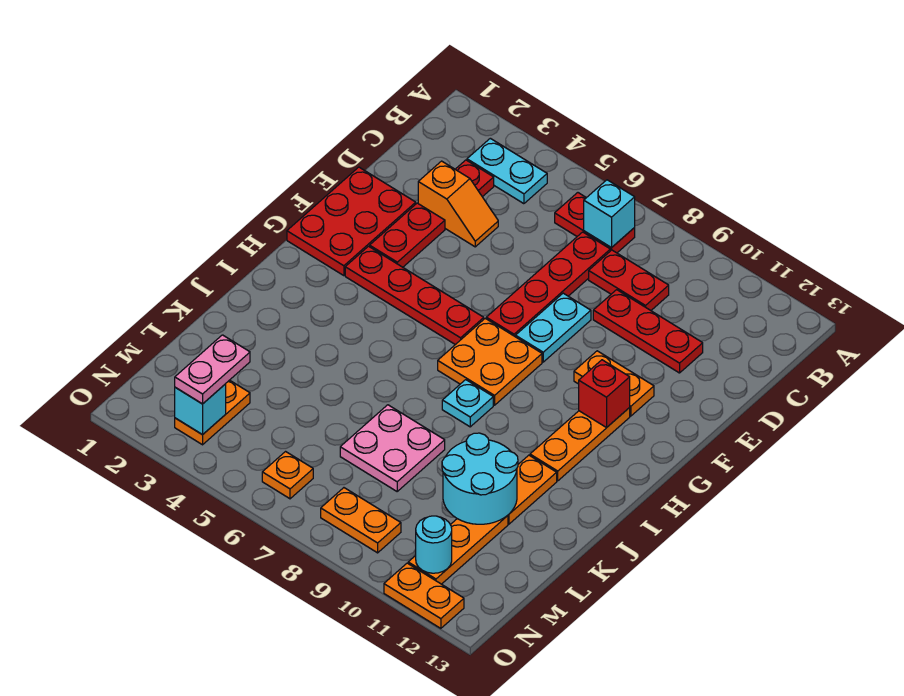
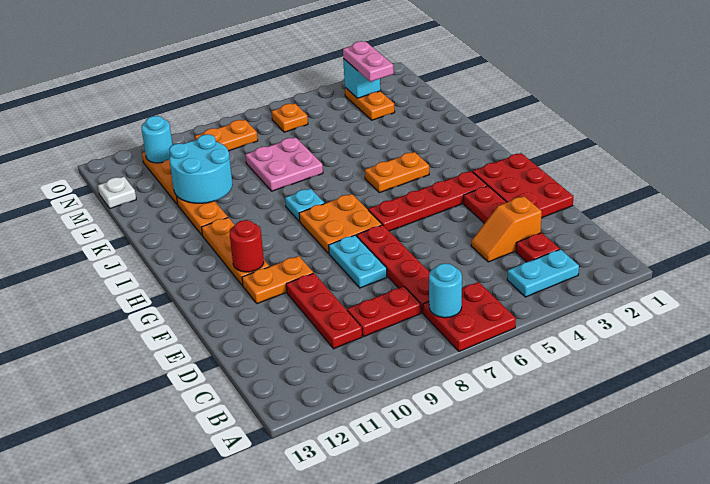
red plate B6:B7 level 1 -> red plate A6:B7 level 1
cyan brick B7 level 2 -> cyan round brick B7 level 2
red plate D9:D11 level 1 -> red plate C10:E10 level 1
red brick G11 level 2 -> red round brick G11 level 2
none -> white plate M13 level 1
orange plate O11:O12 level 1 -> orange plate I4:I5 level 1

